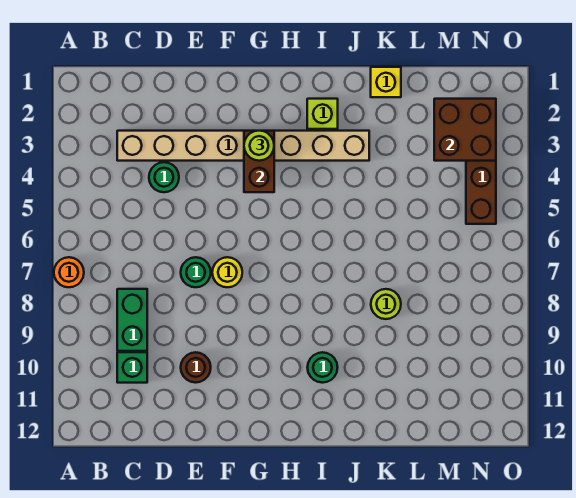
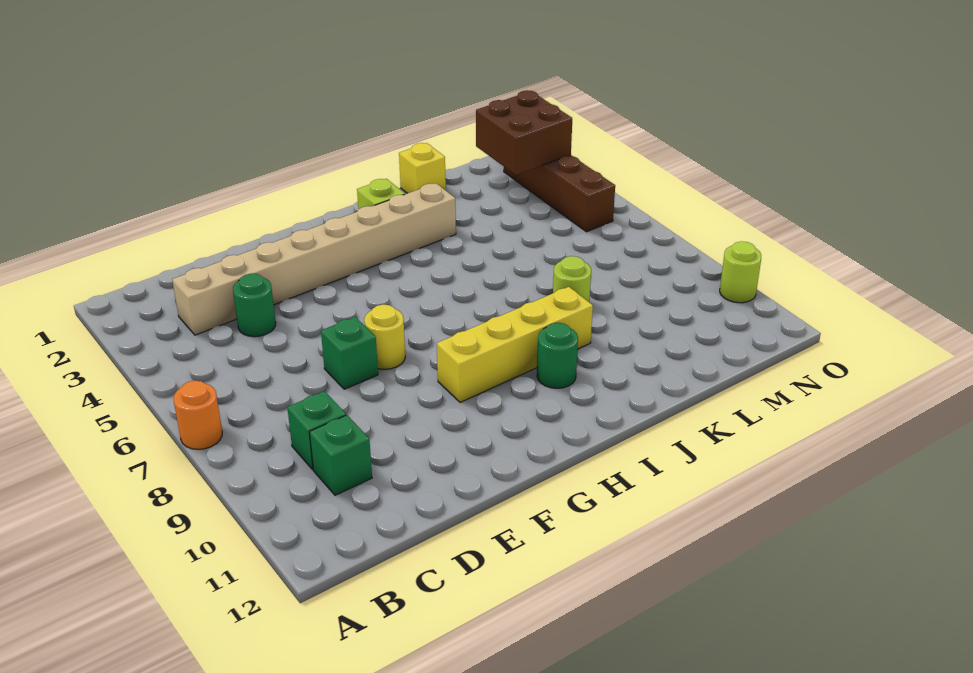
green brick C8:C9 level 1 -> green brick C9 level 1
green round brick E7 level 1 -> green brick E7 level 1
brown round brick E10 level 1 -> none
brown brick G3:G4 level 2 -> none
lime round brick G3 level 3 -> lime round brick O10 level 1
none -> yellow brick G9:J9 level 1

